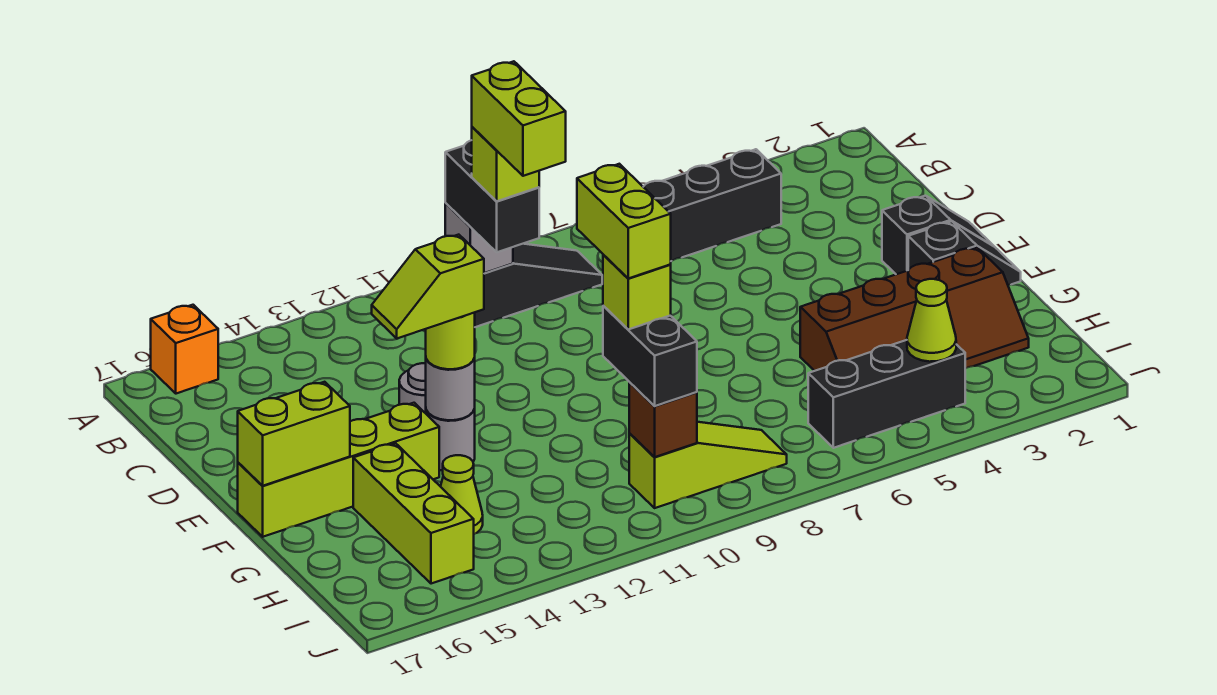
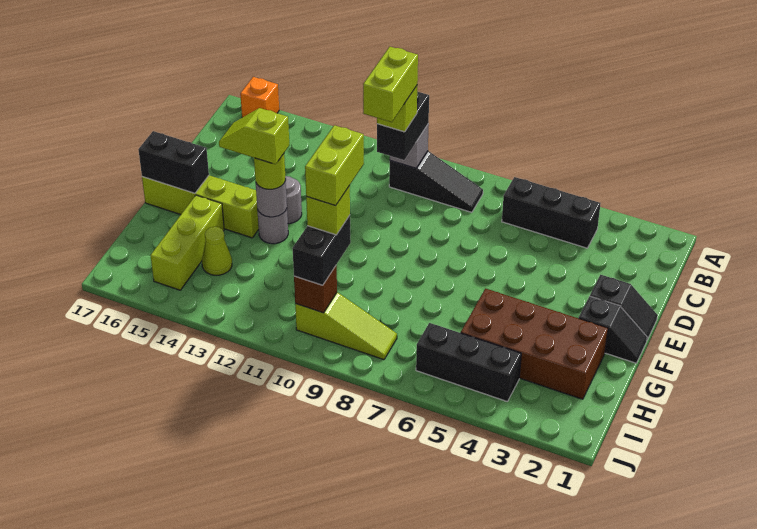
lime brick F16:F17 level 2 -> black brick F16:F17 level 2
brown slope G2:H5 level 1 top G -> brown brick G2:H5 level 1
lime cone I4 level 2 -> none

